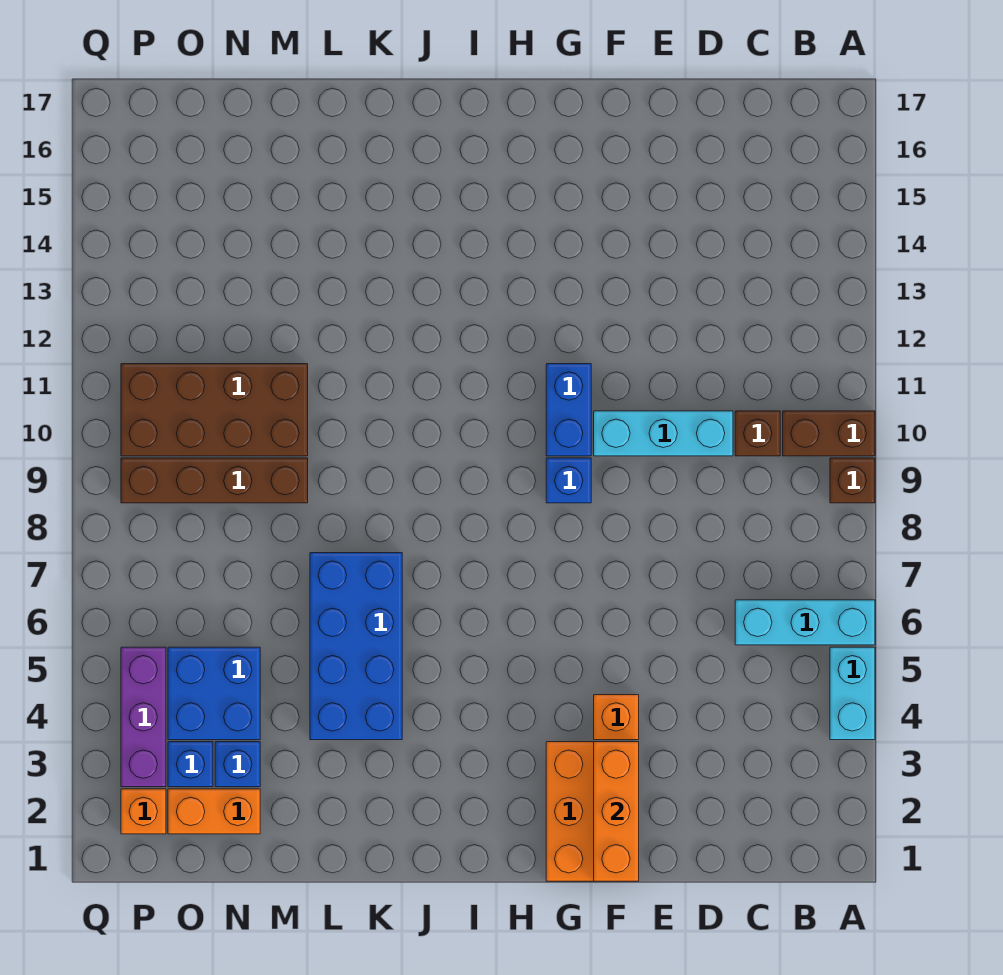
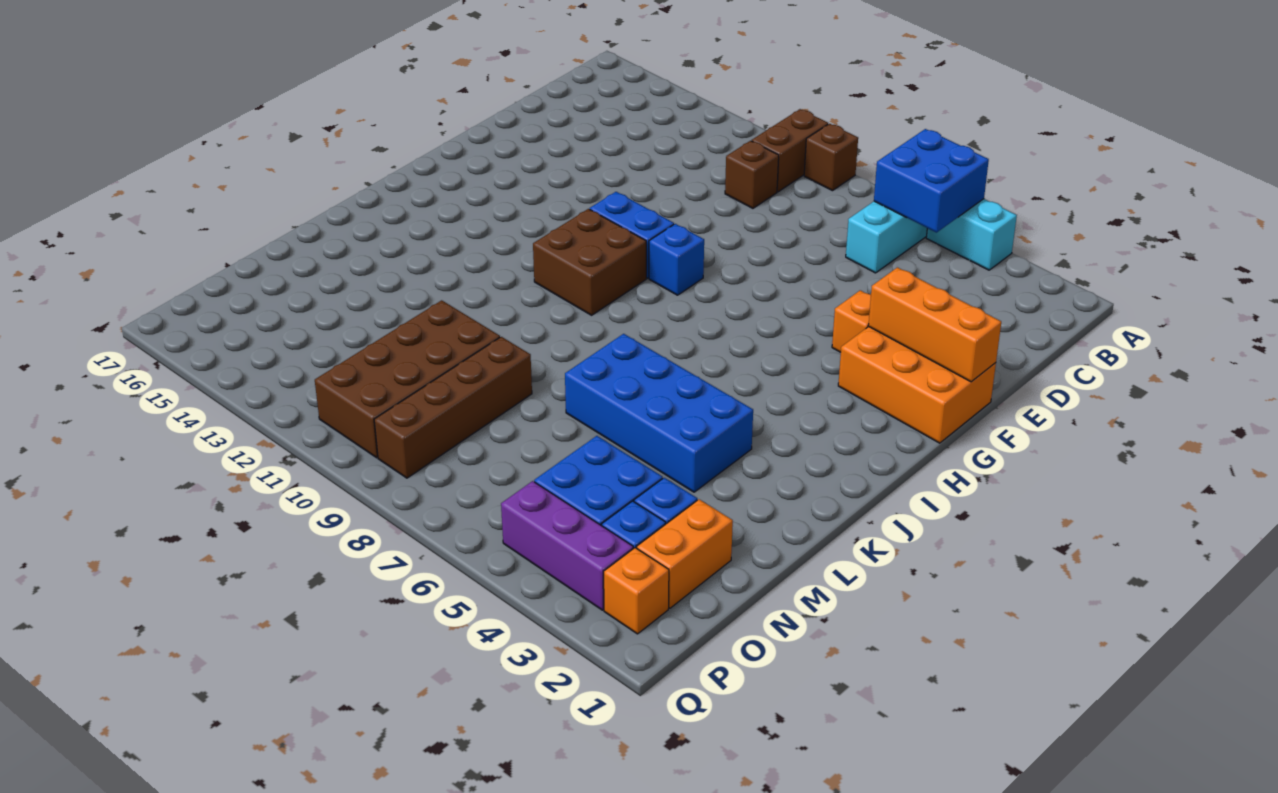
none -> blue brick A5:B6 level 2
cyan brick D10:F10 level 1 -> none
none -> brown brick H10:I11 level 1

